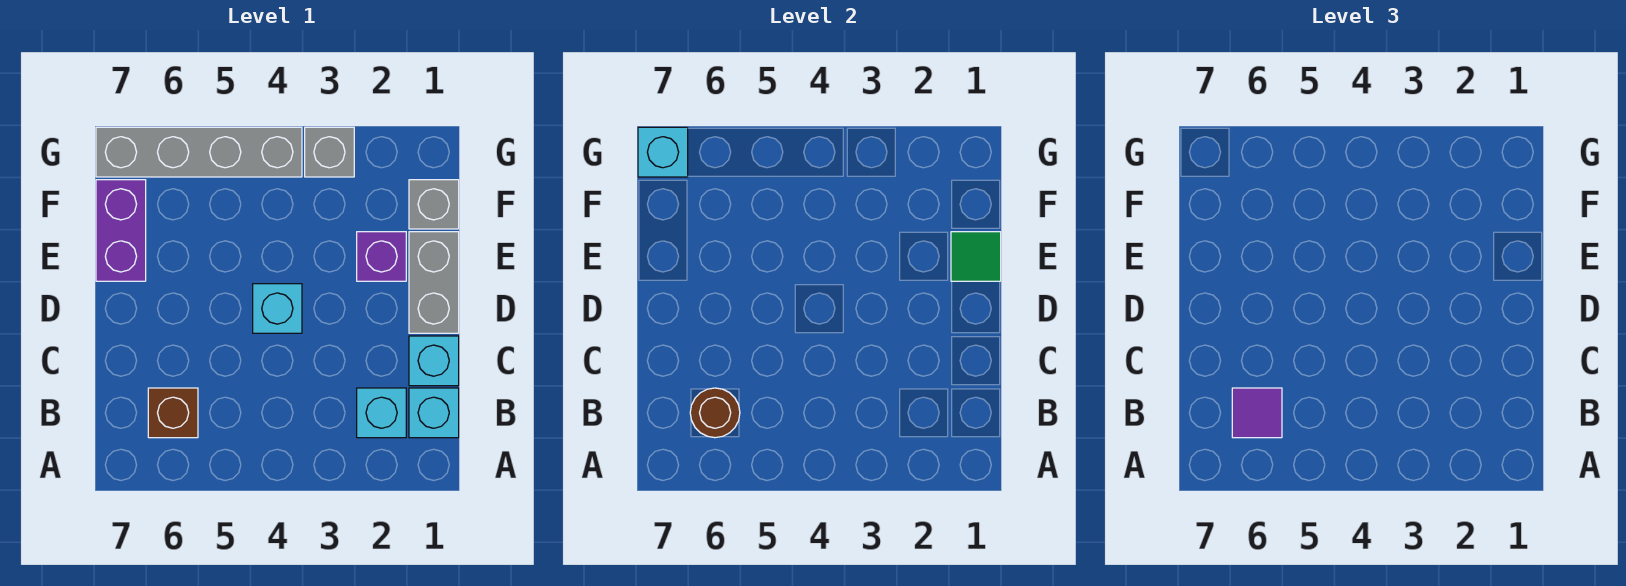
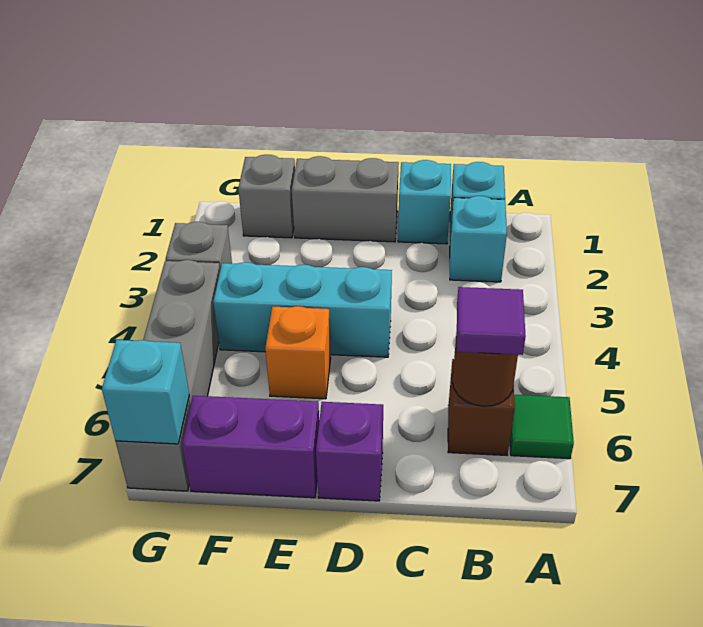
cyan brick D4 level 1 -> cyan brick D4:F4 level 1
green tile E1 level 2 -> green tile A6 level 1
purple brick E2 level 1 -> purple brick D7 level 1
none -> orange brick E5 level 1

